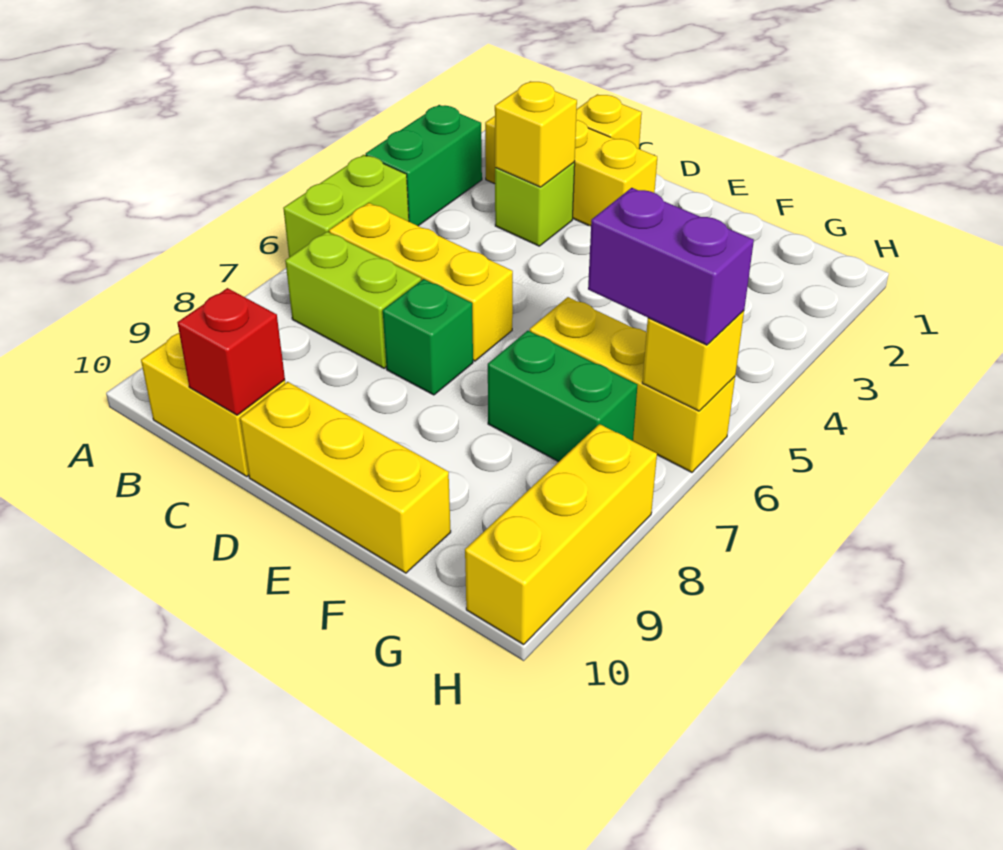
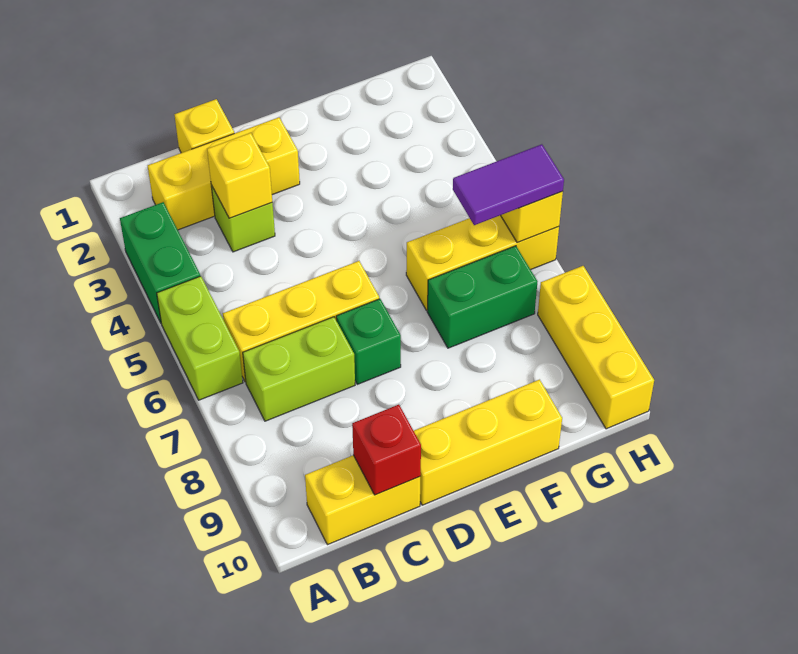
purple brick G6:H6 level 3 -> purple tile G6:H6 level 3

